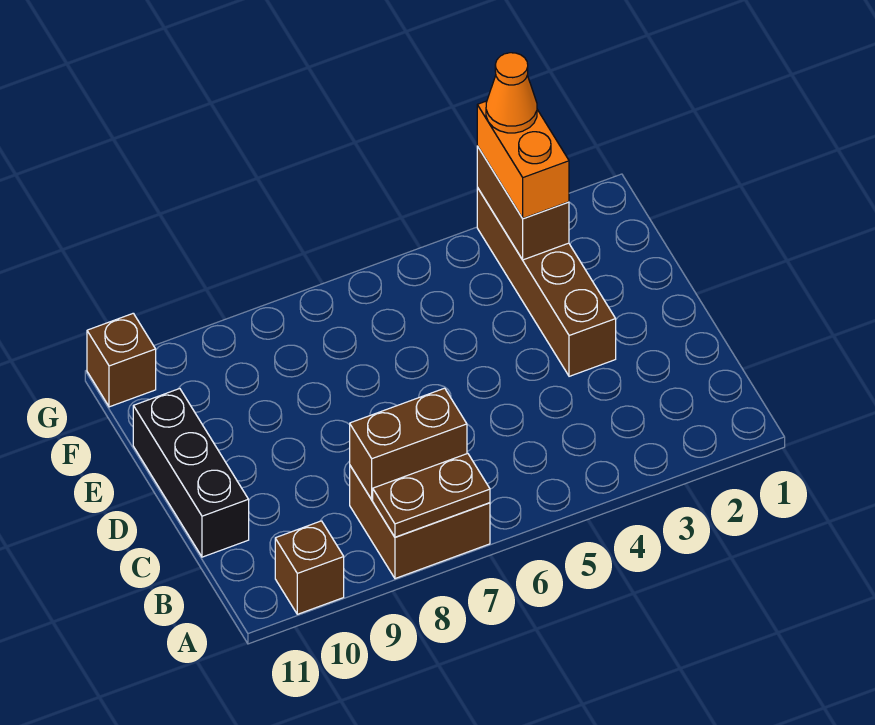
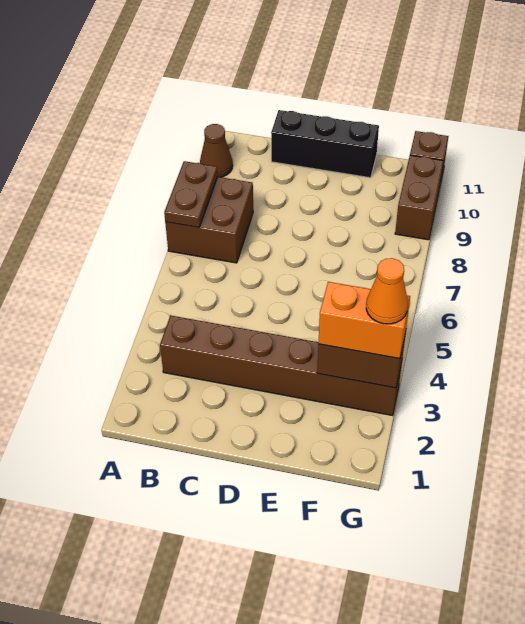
brown brick A10 level 1 -> brown cone A10 level 1
brown brick B7:B8 level 2 -> brown brick G9:G10 level 1
brown brick D3:G3 level 1 -> brown brick B3:G3 level 1

